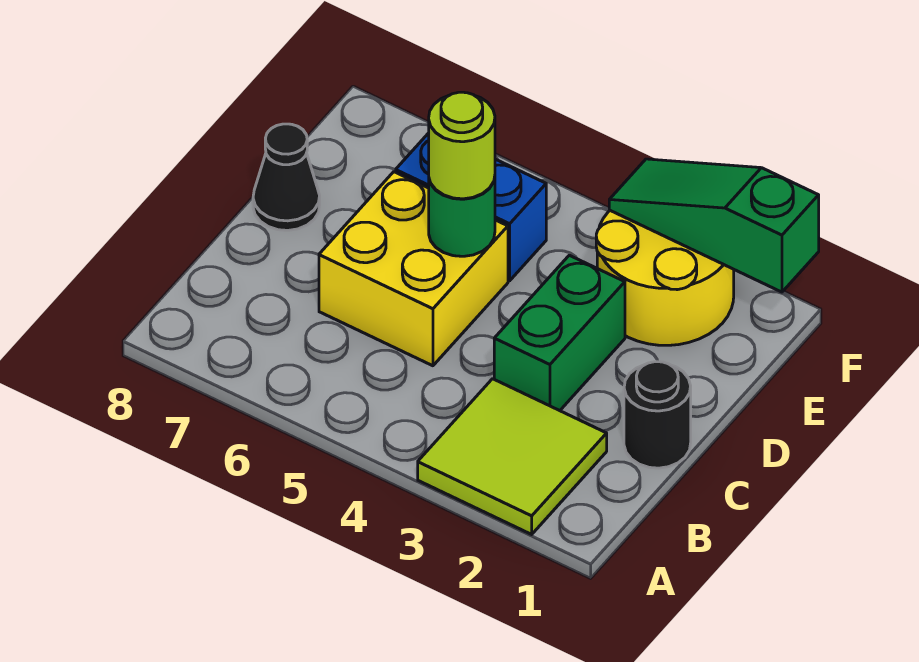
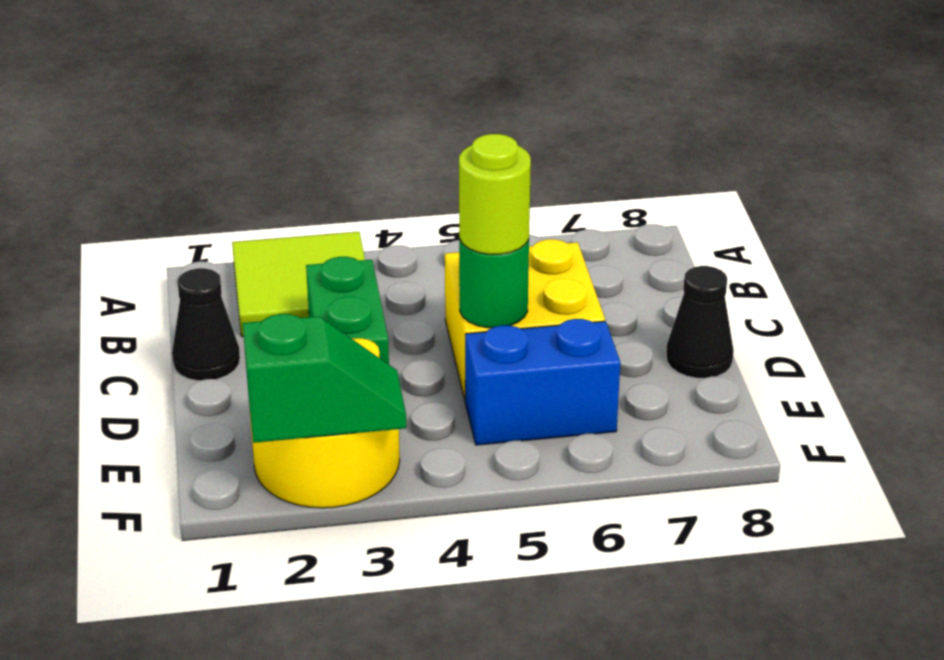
black round brick C1 level 1 -> black cone C1 level 1
green slope F1:F3 level 2 top 1 -> green slope F2:F3 level 2 top 2

